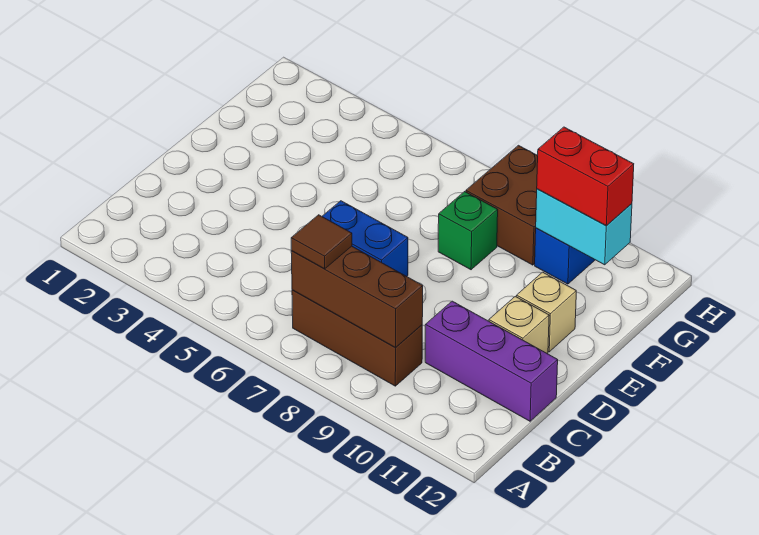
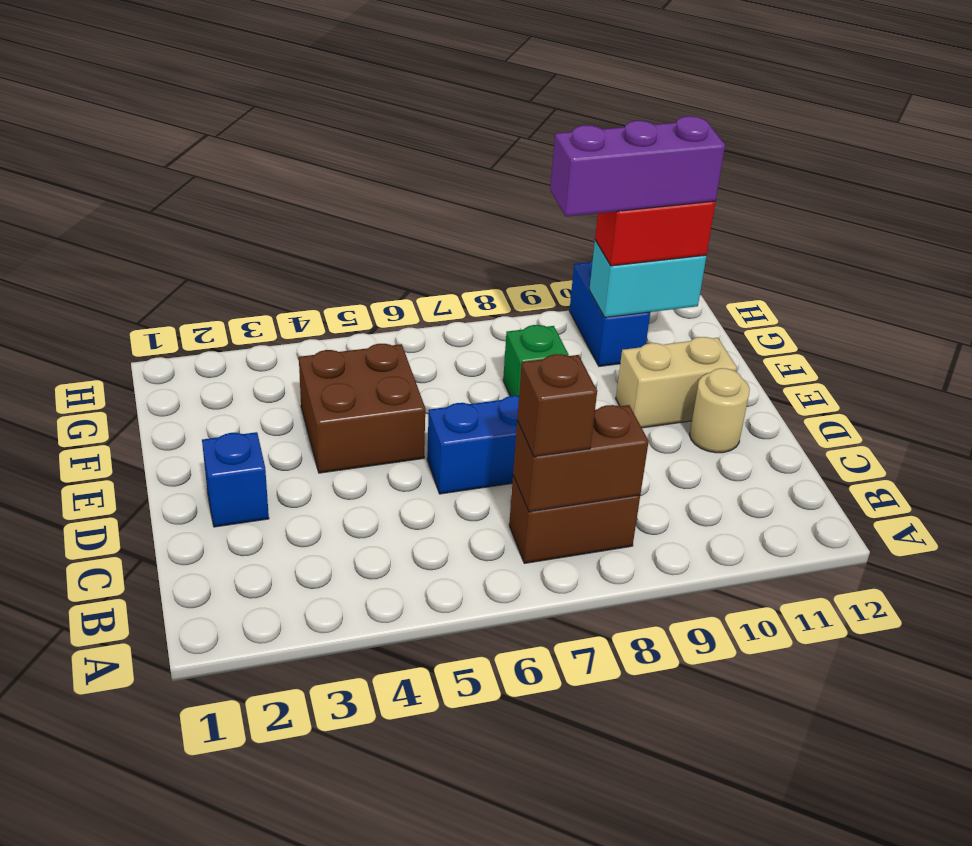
brown brick B7:B9 level 1 -> brown brick B7:B8 level 1
brown brick B7:B9 level 2 -> brown brick B7:B8 level 2
brown tile B7 level 3 -> brown brick B7 level 3
purple brick C10:C12 level 1 -> purple brick G9:G11 level 4
none -> blue brick D2 level 1
tan brick D11 level 1 -> tan round brick D11 level 1
tan brick E11 level 1 -> tan brick E10:E11 level 1
brown brick G8:H9 level 1 -> brown brick E4:F5 level 1

